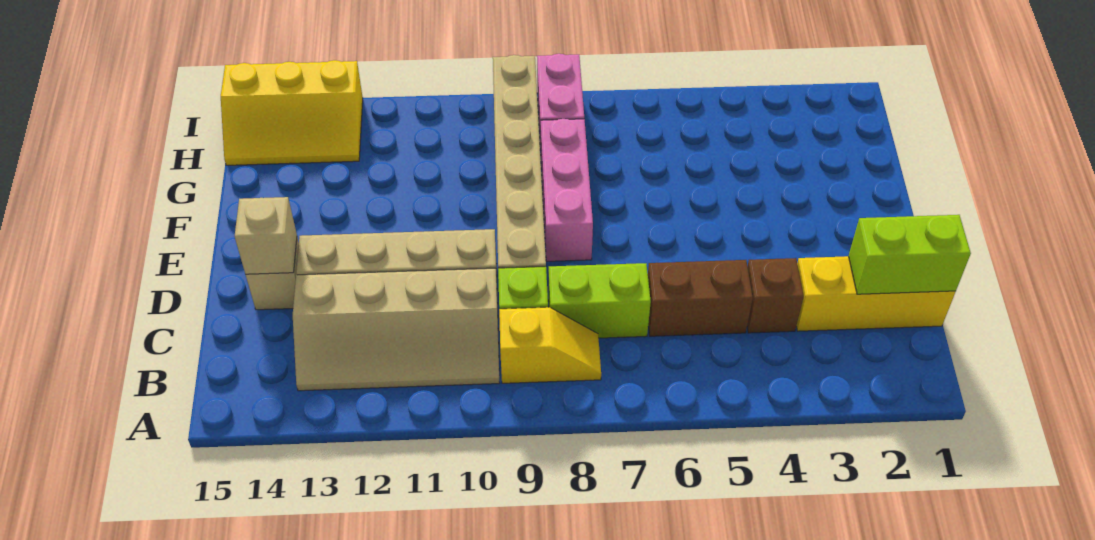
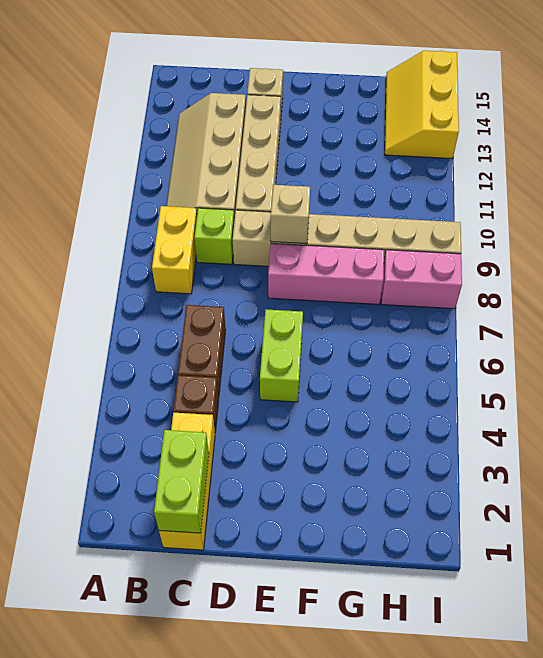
yellow slope B8:B9 level 1 top 9 -> yellow brick B8:B9 level 1
lime brick C7:C8 level 1 -> lime brick E5:E6 level 1
tan brick D14 level 2 -> tan brick E9 level 2

